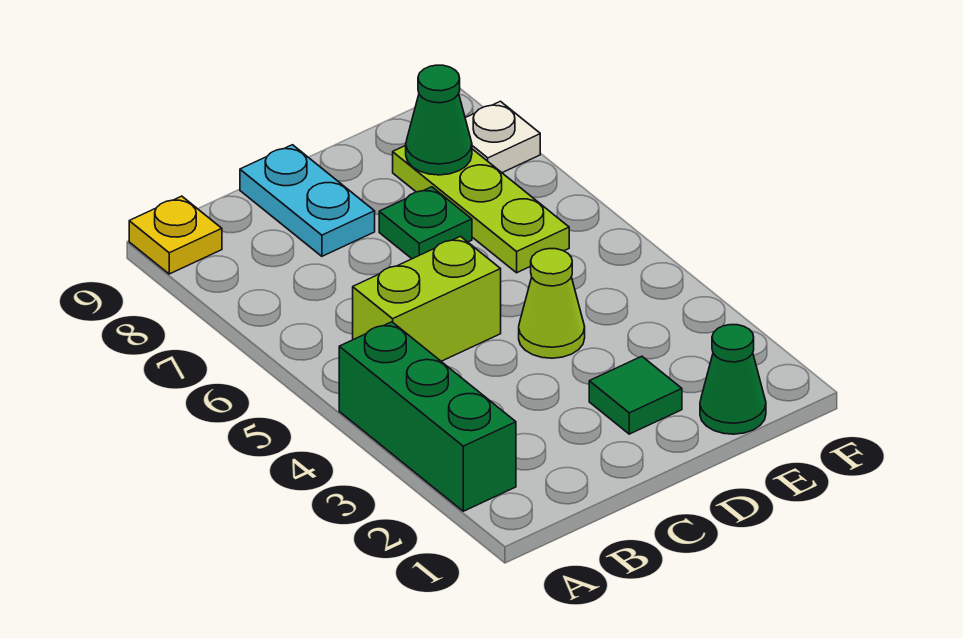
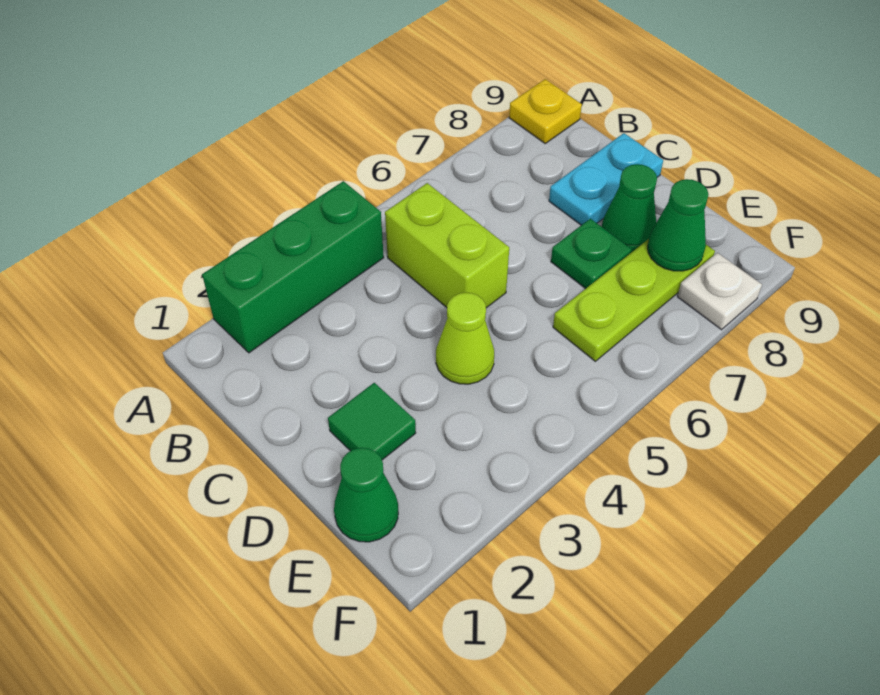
none -> green cone D8 level 1

